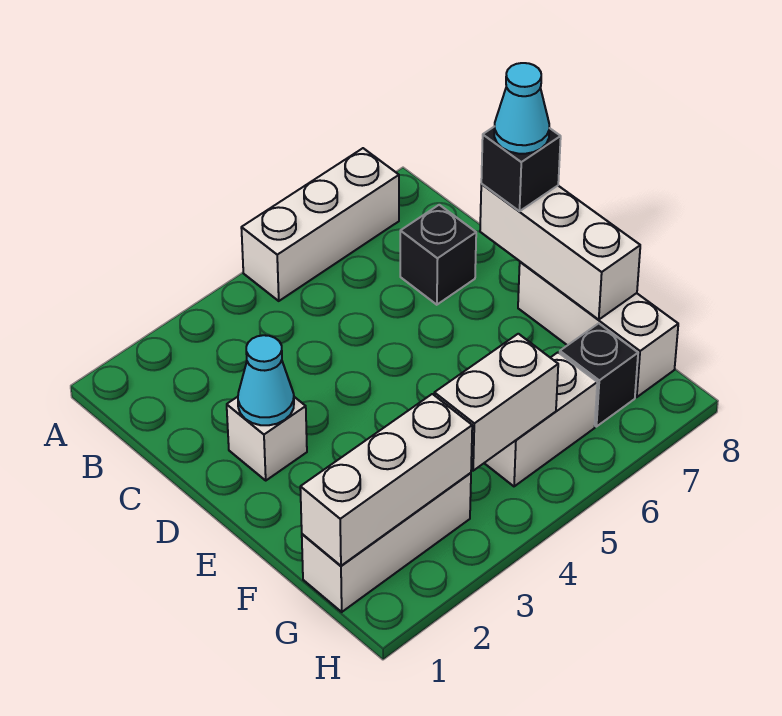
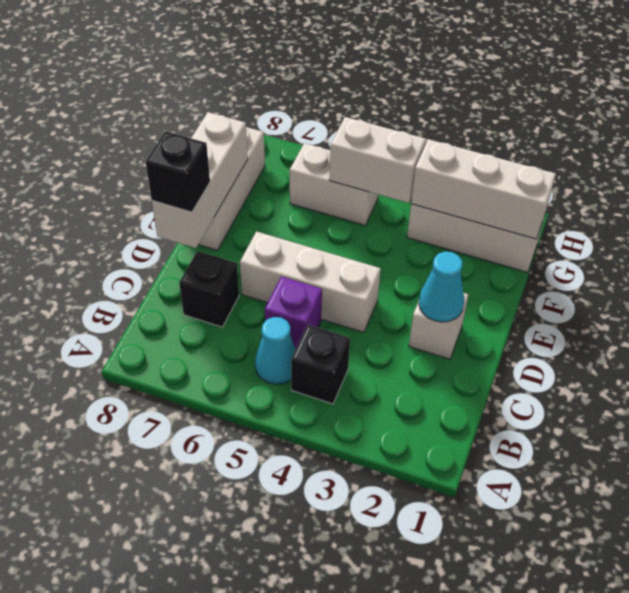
white brick A5:A7 level 1 -> white brick D4:D6 level 1
none -> purple brick C5 level 1
cyan cone D8 level 4 -> cyan cone B5 level 1
black brick G7 level 1 -> black brick B4 level 1

